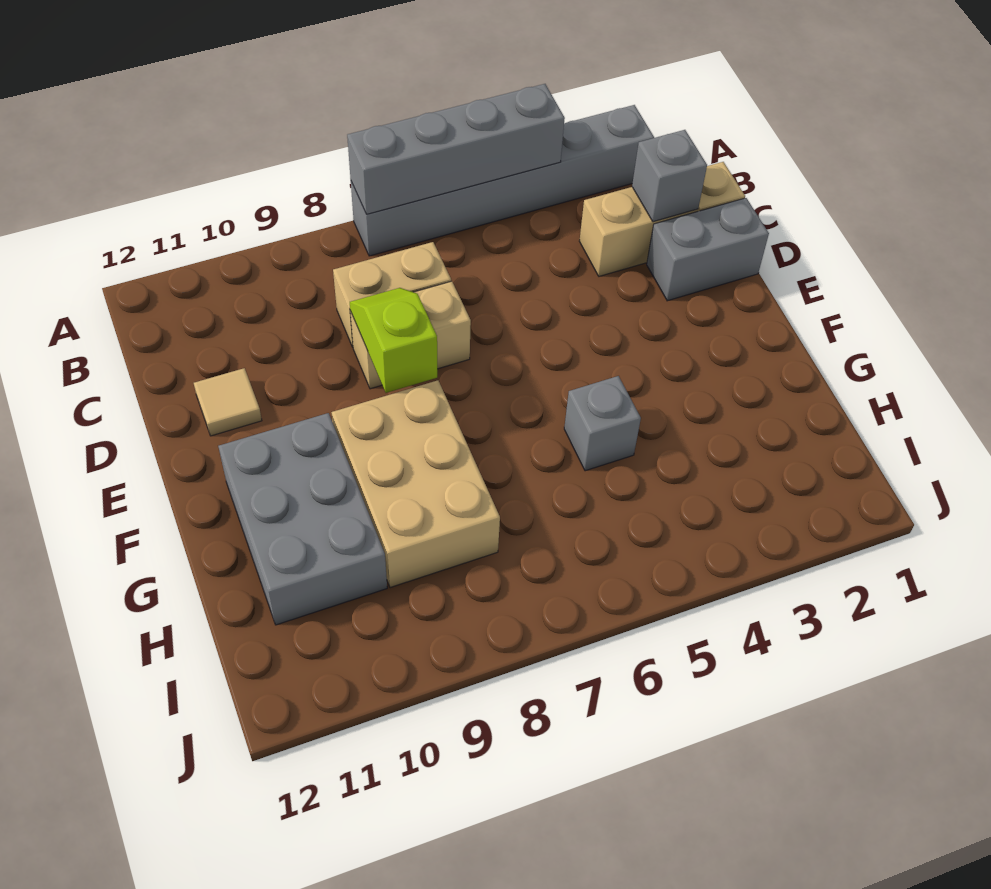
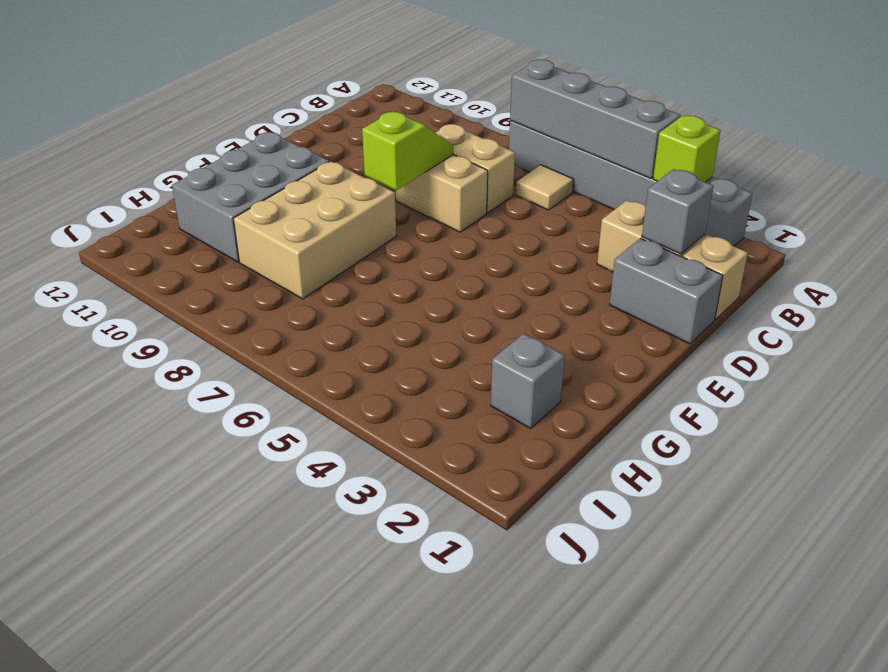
none -> lime brick A3 level 2
tan tile D11 level 1 -> tan tile B6 level 1
grey brick G5 level 1 -> grey brick H2 level 1

